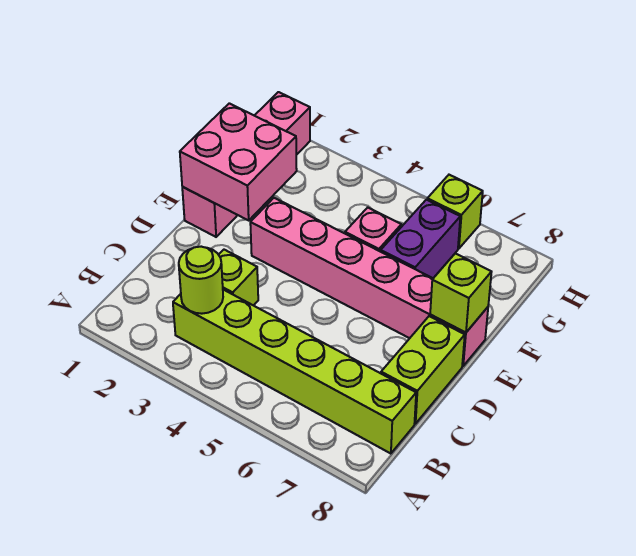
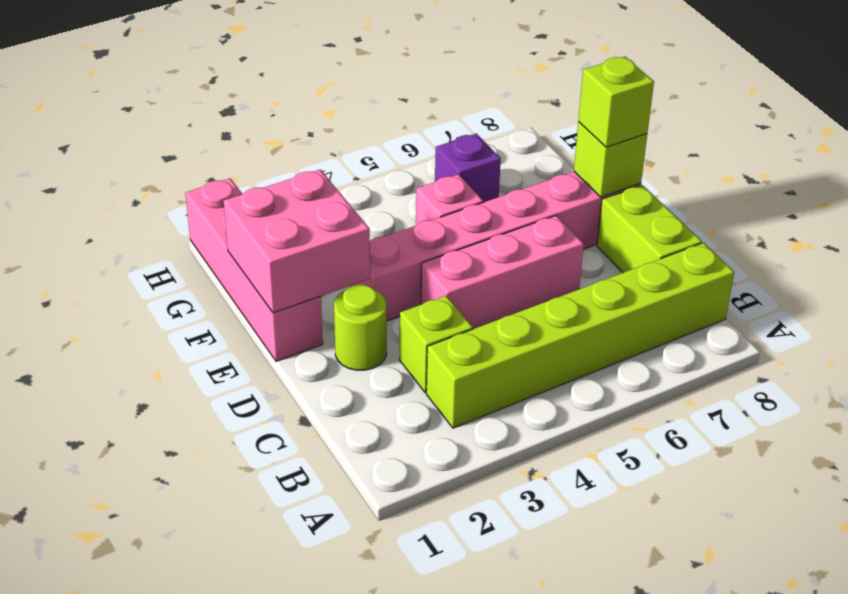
lime round brick B3 level 2 -> lime round brick D2 level 1
none -> pink brick D4:D6 level 1
purple brick F6:G6 level 1 -> purple brick G6 level 1
lime brick H6 level 1 -> lime brick E8 level 3

